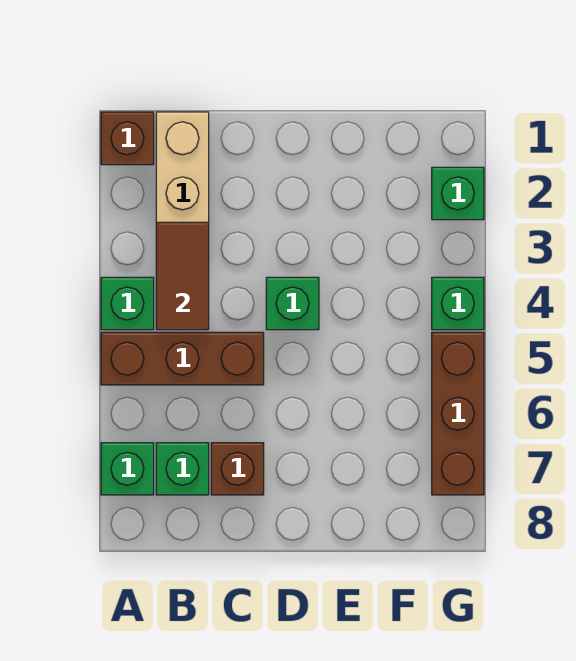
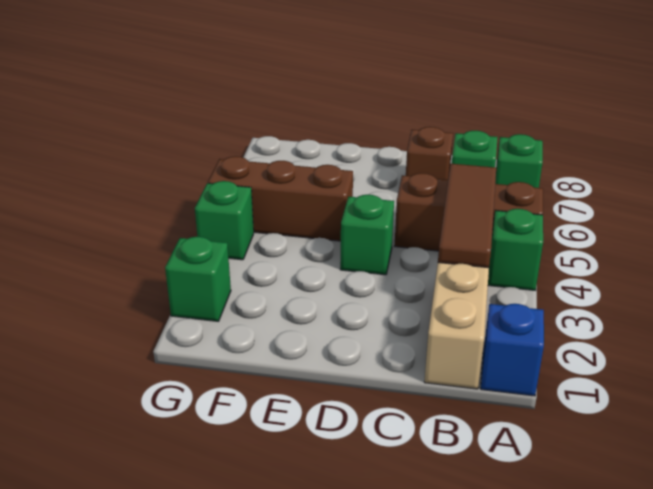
brown brick A1 level 1 -> blue brick A1 level 1
brown tile B3:B4 level 2 -> brown tile B3:B5 level 2
brown brick G5:G7 level 1 -> brown brick E5:G5 level 1

